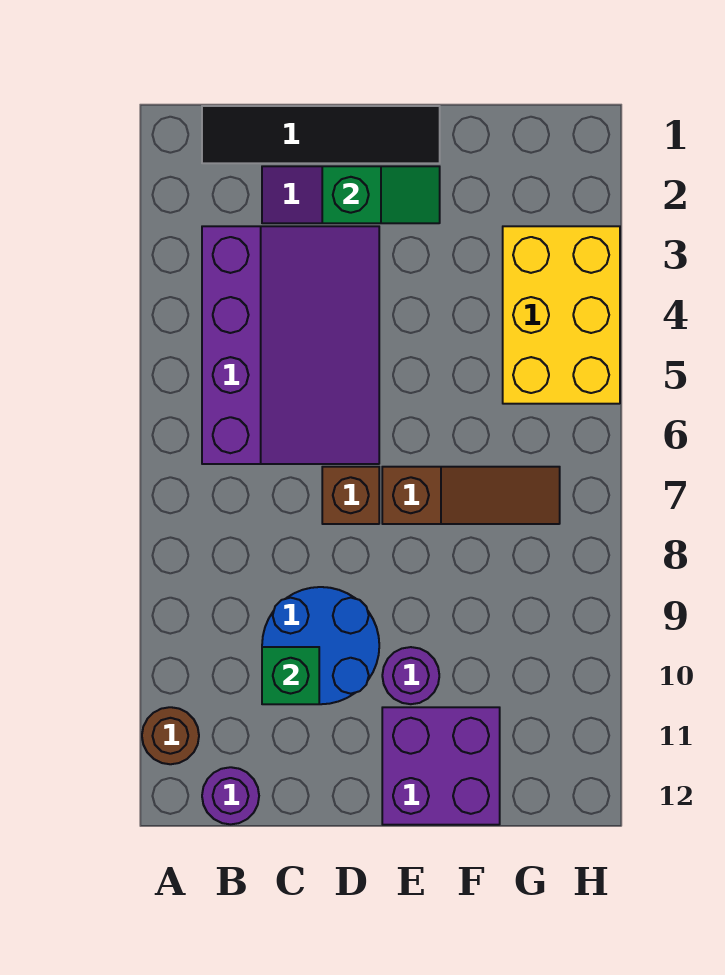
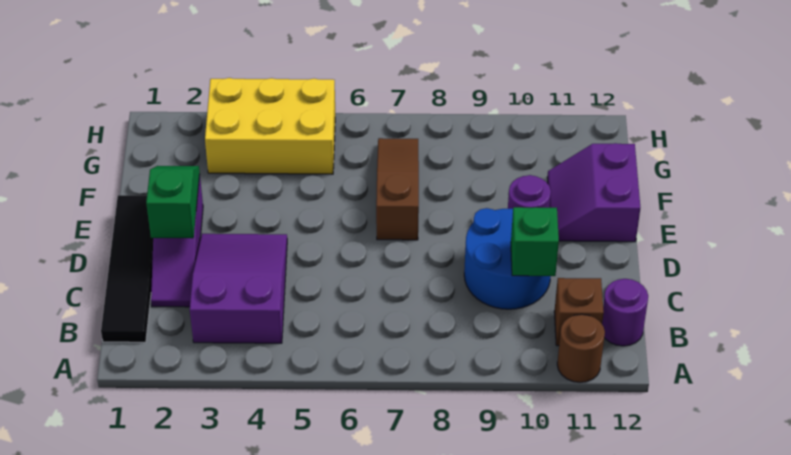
purple slope B3:D6 level 1 top B -> purple slope B3:D4 level 1 top B
brown brick D7 level 1 -> brown brick B11 level 1
purple brick E11:F12 level 1 -> purple slope E11:F12 level 1 top 12

